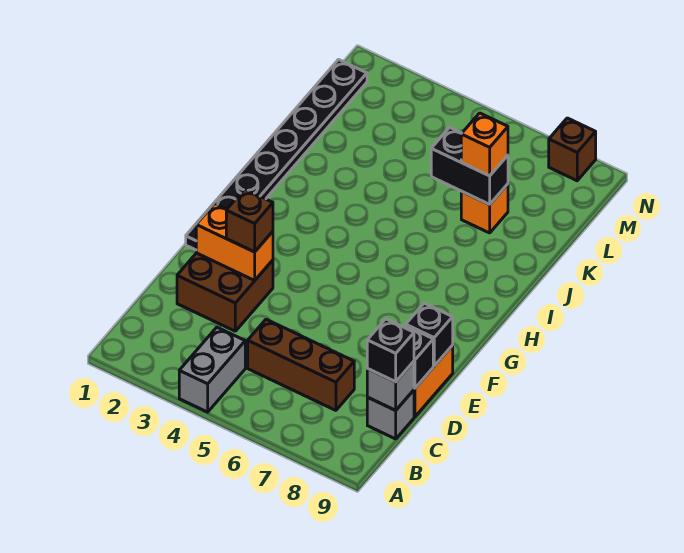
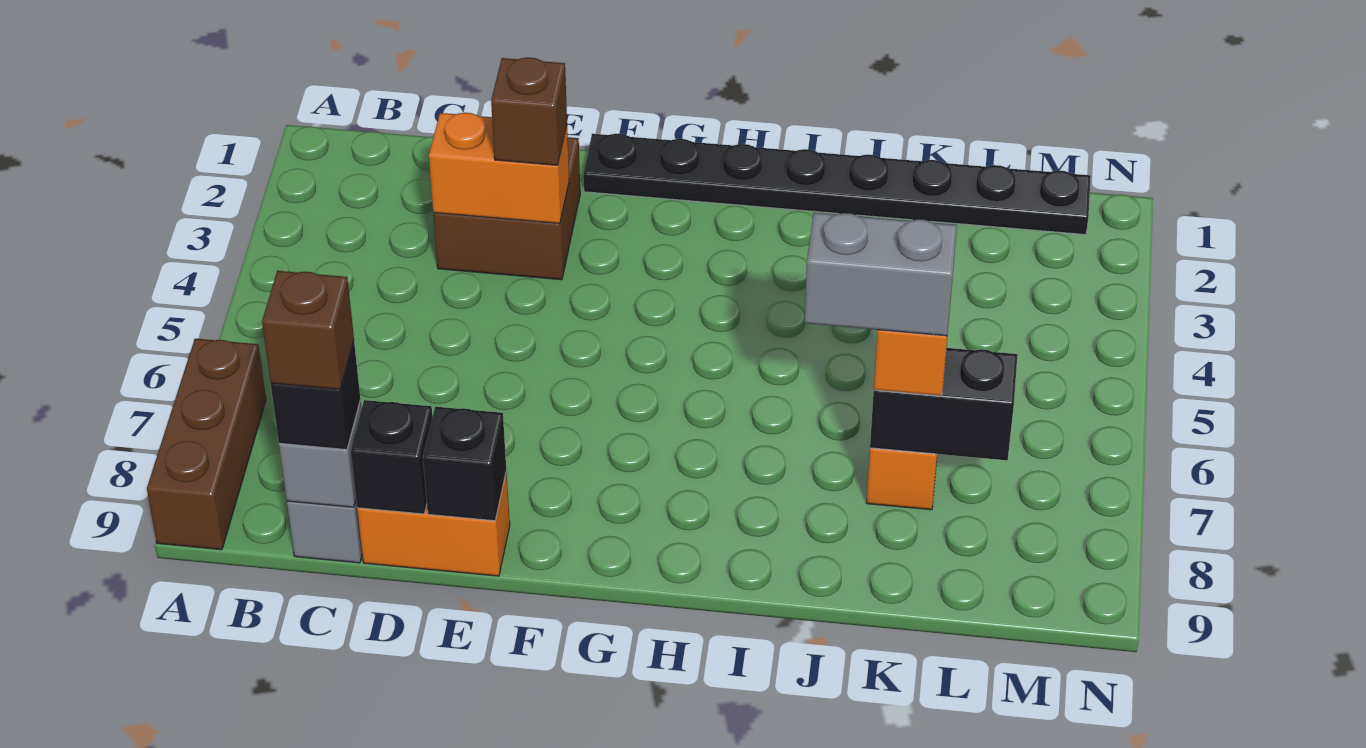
grey brick A4:B4 level 1 -> grey brick J7:K7 level 4
brown brick C5:C7 level 1 -> brown brick A7:A9 level 1
orange brick E2:E3 level 2 -> orange brick D3:E3 level 2
black brick K6:K7 level 2 -> black brick K7:L7 level 2
brown brick N8 level 1 -> brown brick C9 level 4

